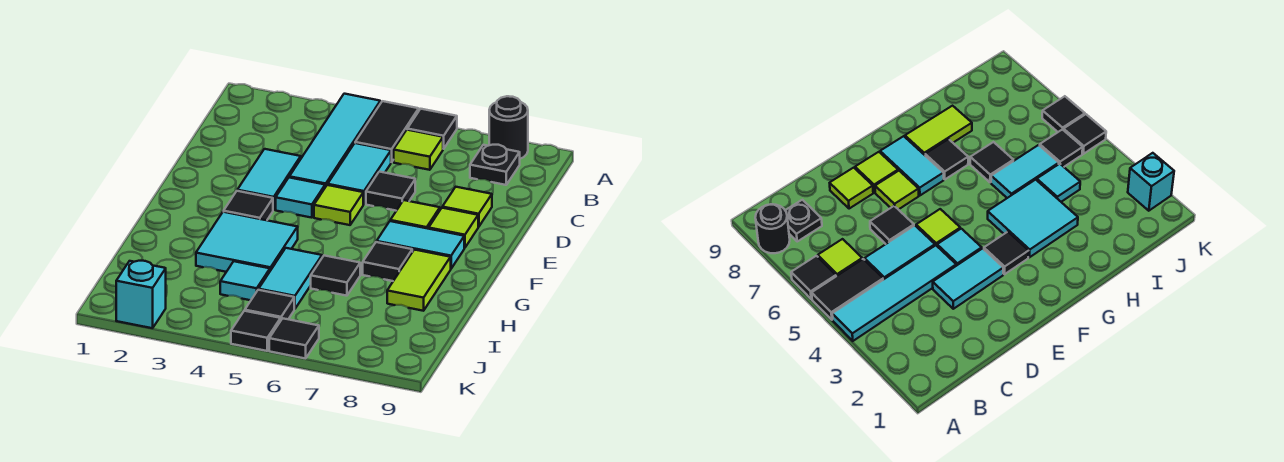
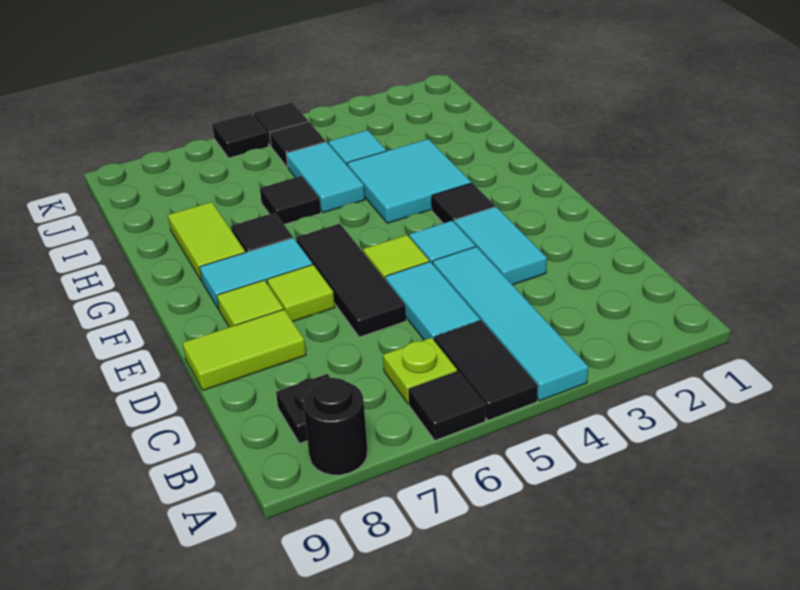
lime tile B6 level 1 -> lime plate B6 level 1
black tile D6 level 1 -> black tile D6:F6 level 1
lime tile D8 level 1 -> lime tile D8:D9 level 1
cyan brick K2 level 1 -> none

